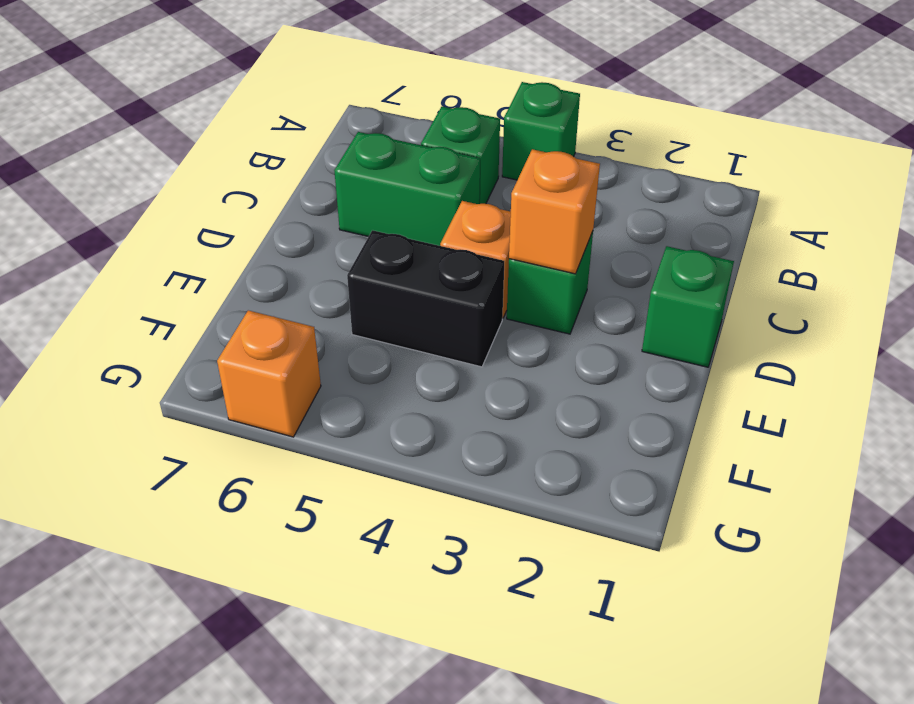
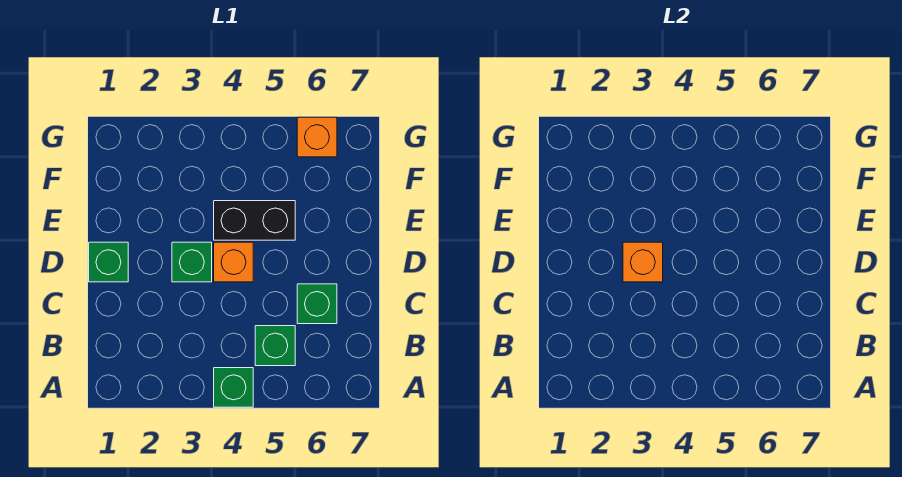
green brick C5:C6 level 1 -> green brick C6 level 1

